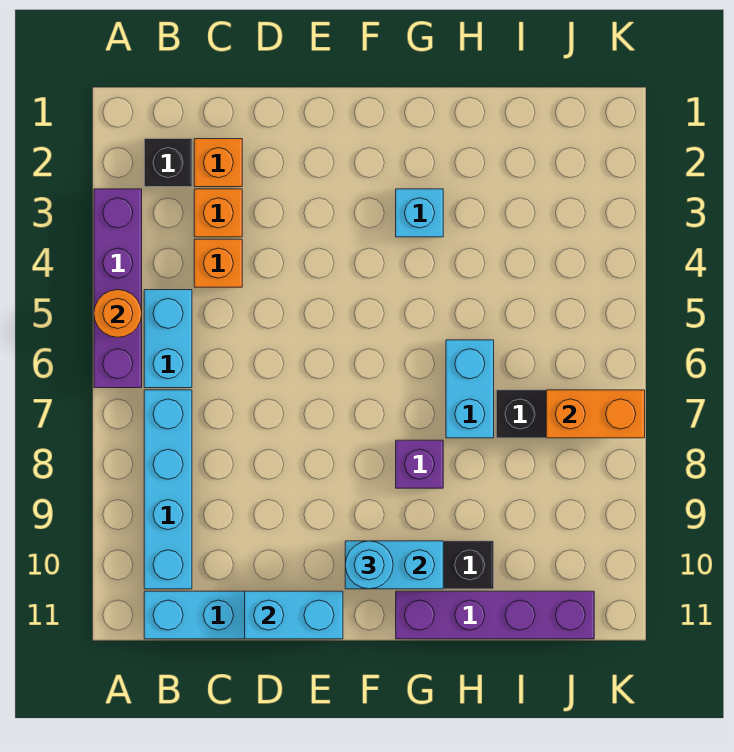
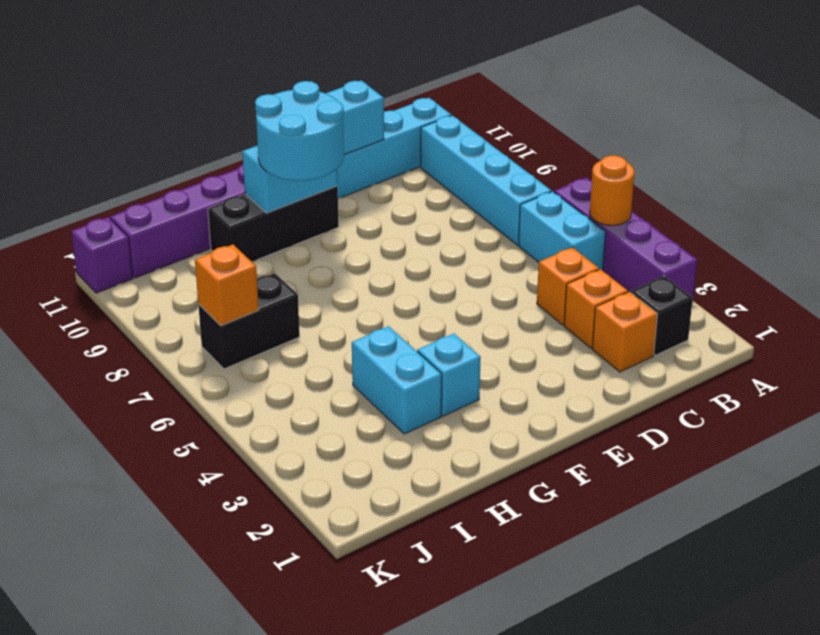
cyan round brick F10 level 3 -> cyan round brick F9:G10 level 3
purple brick G8 level 1 -> purple brick K11 level 1
cyan brick H6:H7 level 1 -> cyan brick H3:H4 level 1
orange brick J7:K7 level 2 -> orange brick J7 level 2

